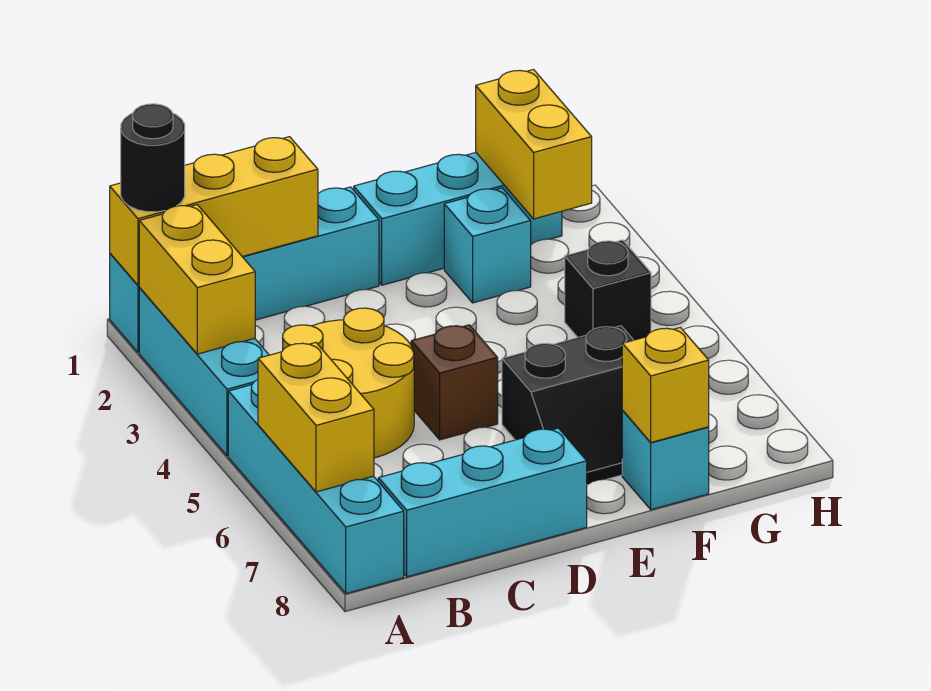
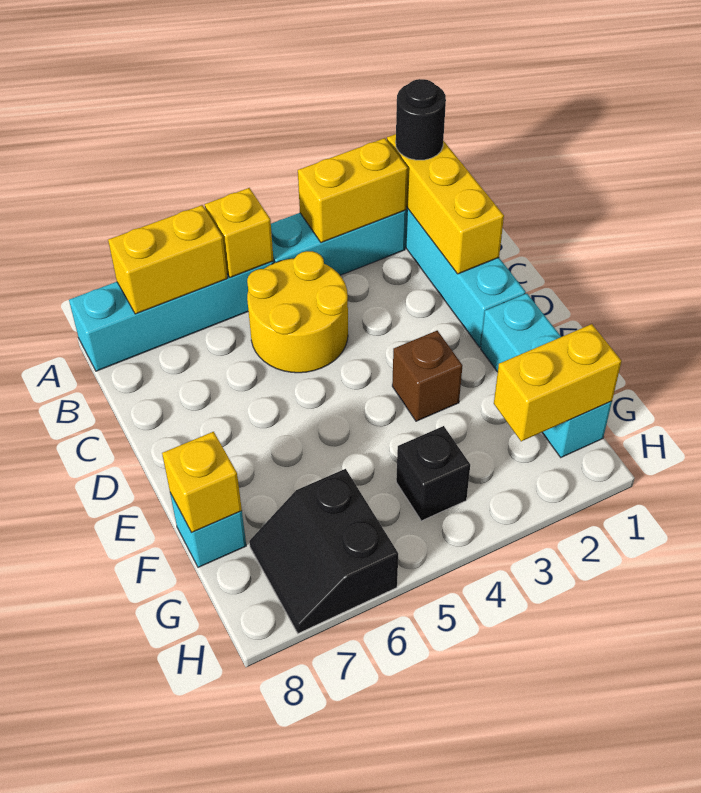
none -> yellow brick A5 level 2
cyan brick B8:D8 level 1 -> none
brown brick D5 level 1 -> brown brick E3 level 1
black slope E6:F7 level 1 top 6 -> black slope G6:H7 level 1 top 6
cyan brick F2 level 1 -> none

